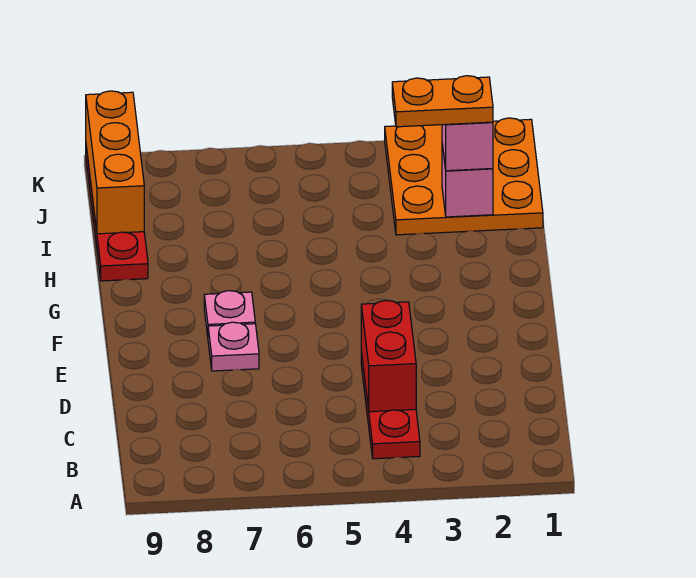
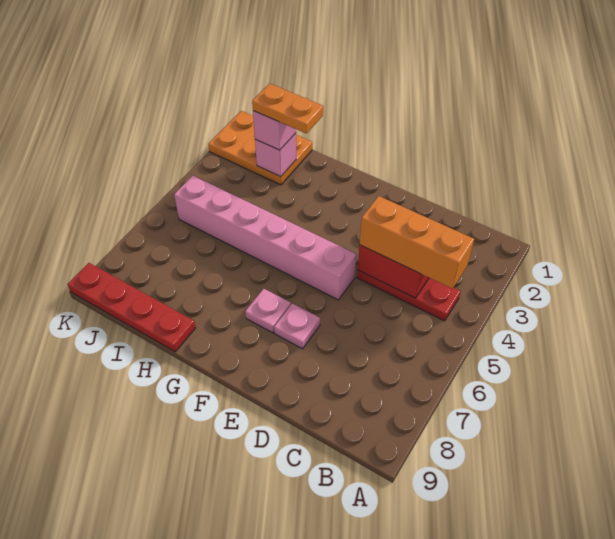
none -> pink brick E5:J5 level 1
orange plate I1:K3 level 1 -> orange plate I1:K2 level 1
orange plate I2:I3 level 4 -> orange plate H2:I2 level 4
orange brick I9:K9 level 2 -> orange brick B4:D4 level 3

